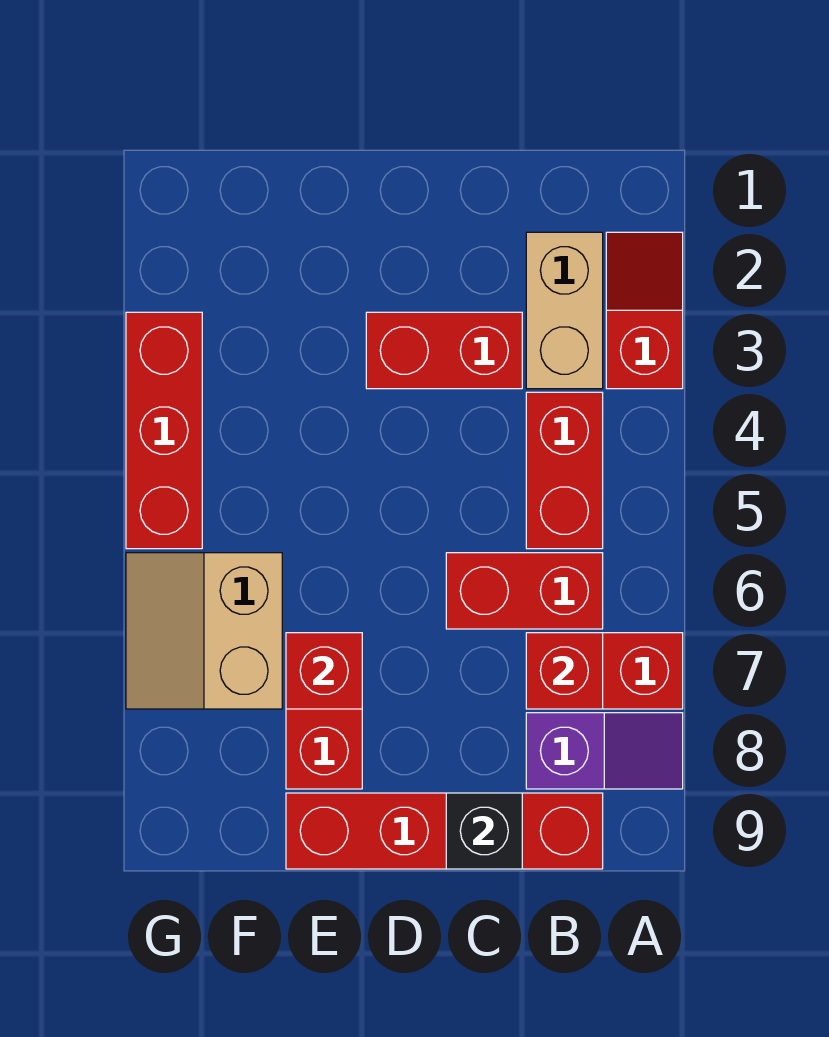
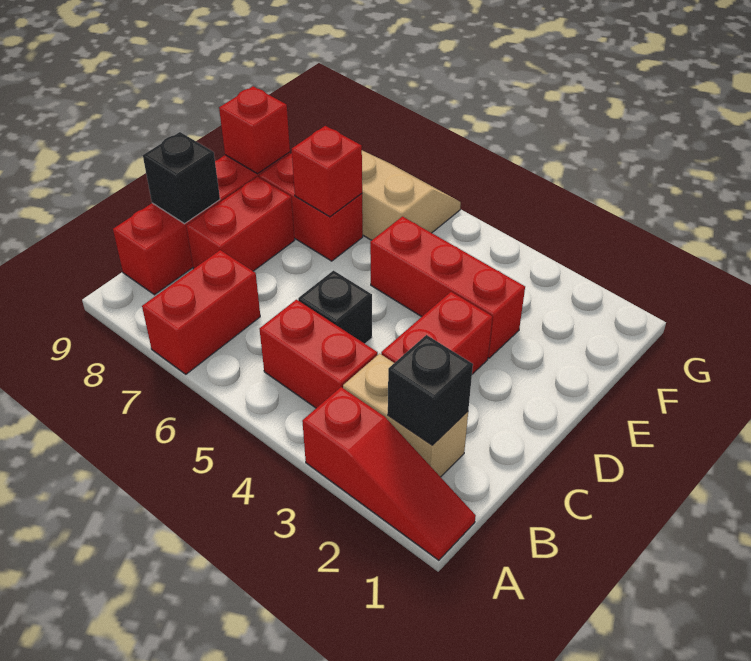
red slope A2:A3 level 1 top 3 -> red slope A1:A3 level 1 top 3
purple slope A8:B8 level 1 top B -> none
none -> black brick B2 level 2
red brick B6:C6 level 1 -> red brick C8:D8 level 1
red brick B7 level 2 -> red brick E9 level 2
none -> black brick C5 level 1
red brick G3:G5 level 1 -> red brick E3:E5 level 1

